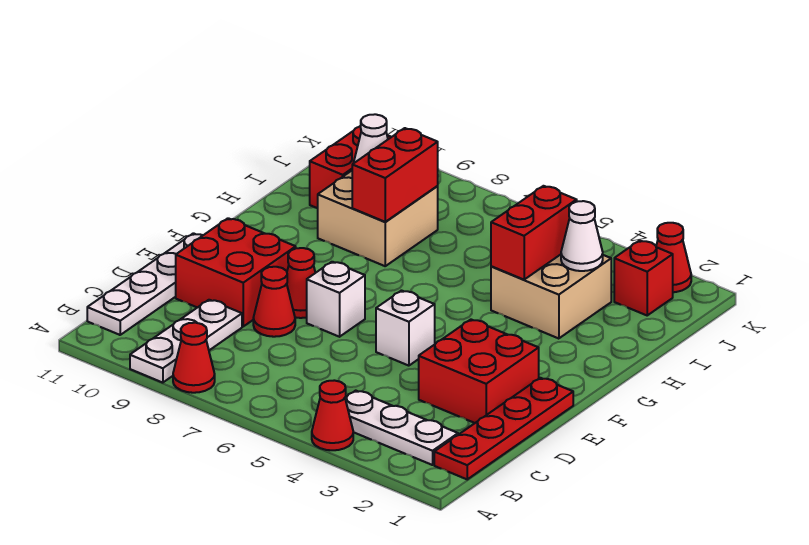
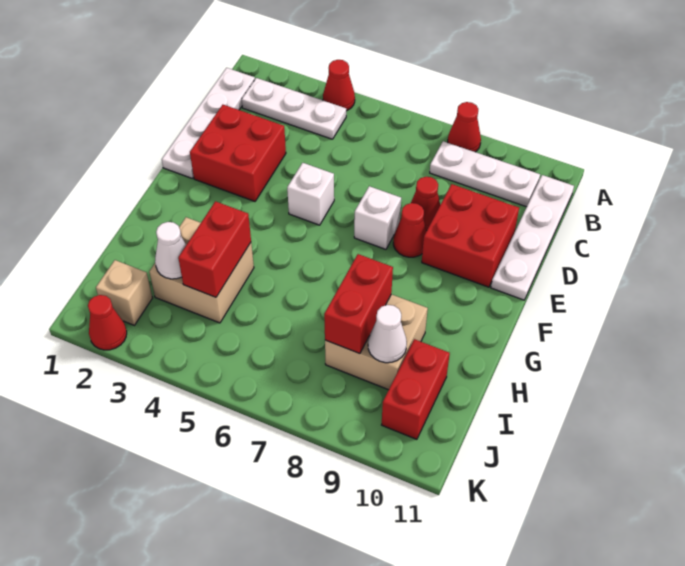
white plate A9:C9 level 1 -> white plate B8:B10 level 1
red plate B1:E1 level 1 -> white plate B1:E1 level 1
red brick J2 level 1 -> tan brick J2 level 1

